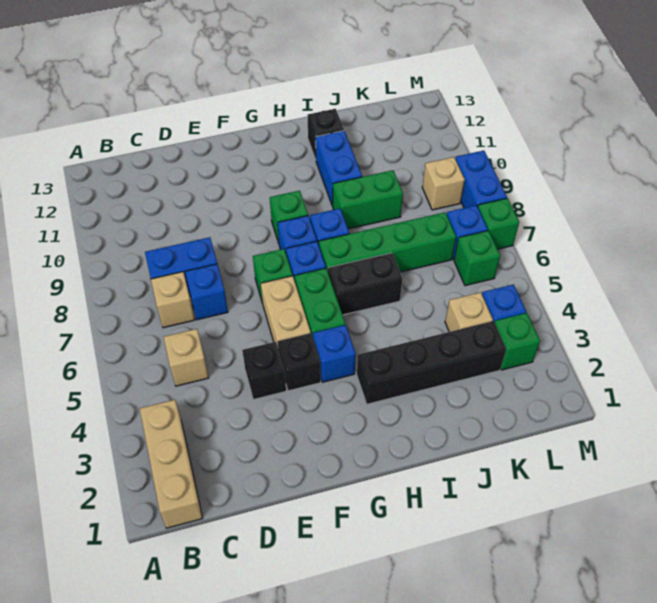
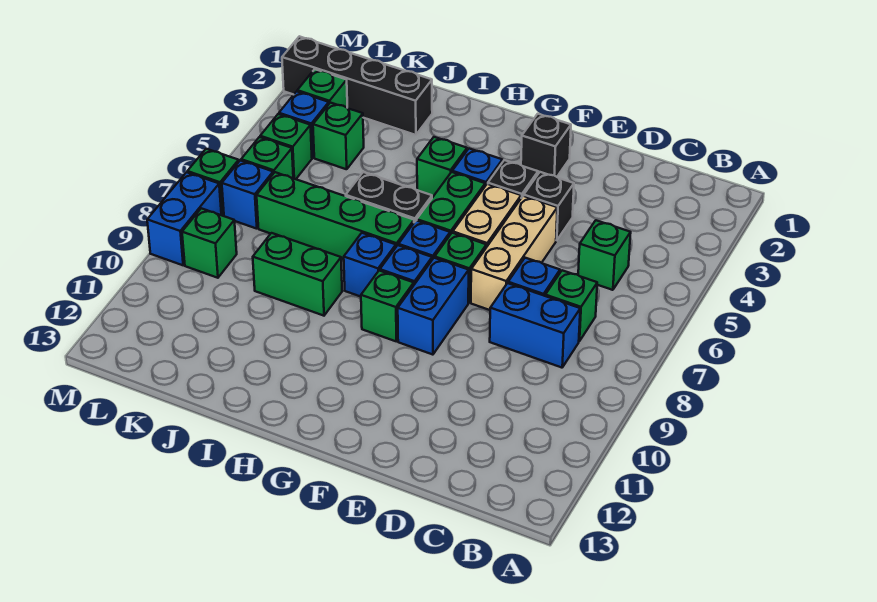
tan brick B1:B3 level 1 -> tan brick E5:E7 level 1
tan brick C5 level 1 -> green brick C5 level 1
tan brick C7 level 1 -> green brick C7 level 1
black brick H3:K3 level 1 -> black brick J2:M2 level 1
none -> green brick H4 level 1
blue brick I10:I11 level 1 -> blue brick F8:F9 level 1
black brick I12 level 1 -> black brick F2 level 1
tan brick K4 level 1 -> green brick K4 level 1
none -> green brick L5 level 1
tan brick L9 level 1 -> green brick L9 level 1

